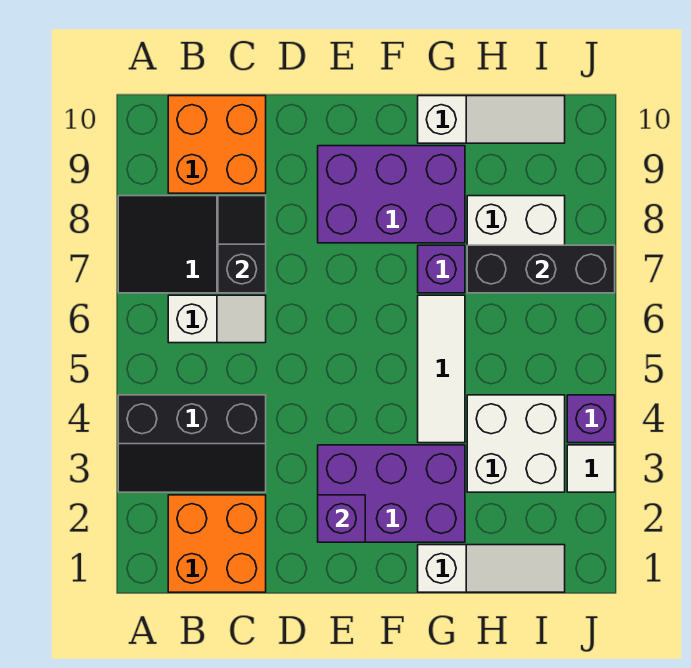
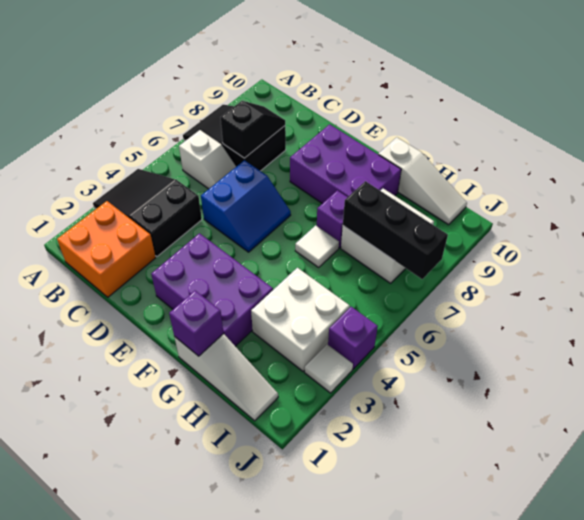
black slope A3:C4 level 1 top 4 -> black slope A3:C4 level 1 top C
orange brick B9:C10 level 1 -> none
none -> blue slope D5:E6 level 1 top D
purple brick E2 level 2 -> purple brick G1 level 2
white tile G4:G6 level 1 -> white tile G6 level 1

